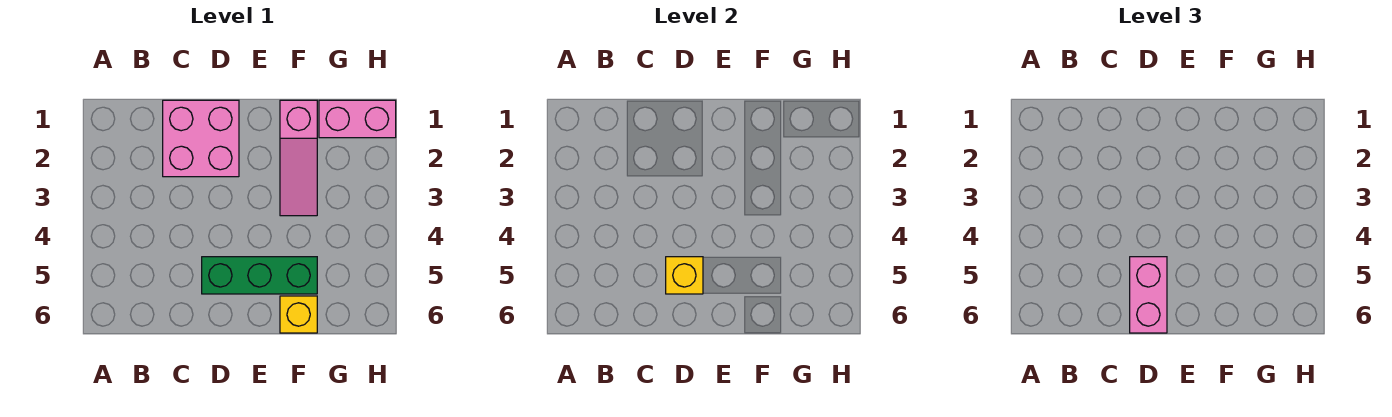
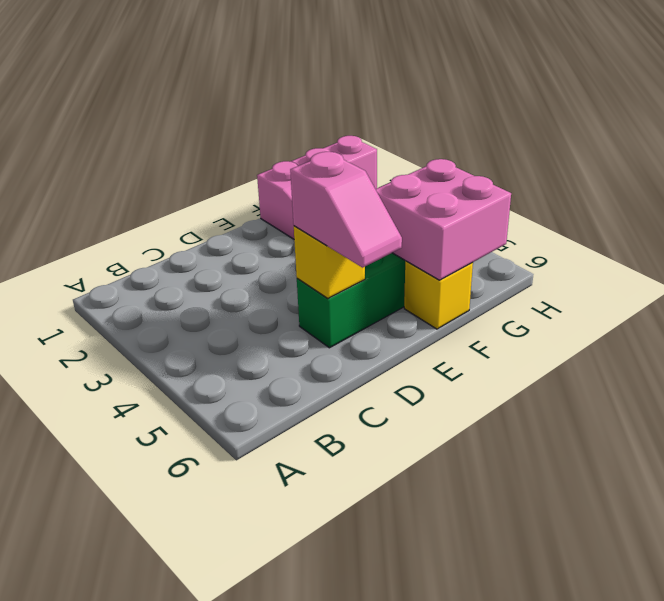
pink brick C1:D2 level 1 -> pink brick F5:G6 level 2
pink brick D5:D6 level 3 -> pink slope D5:D6 level 3 top 5

